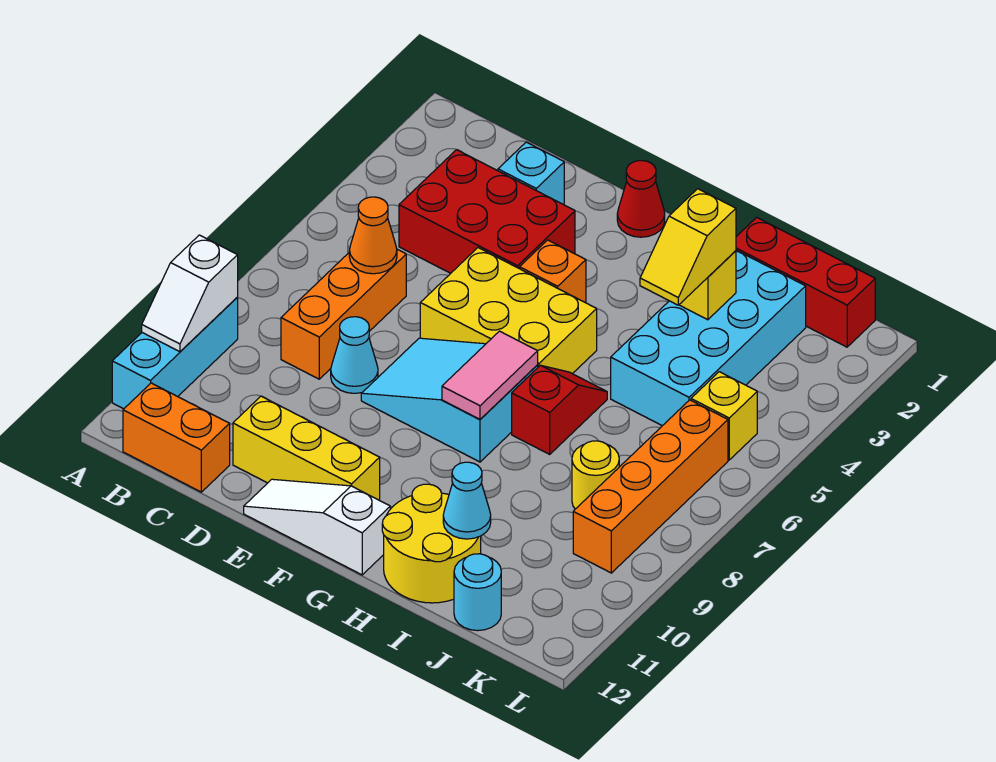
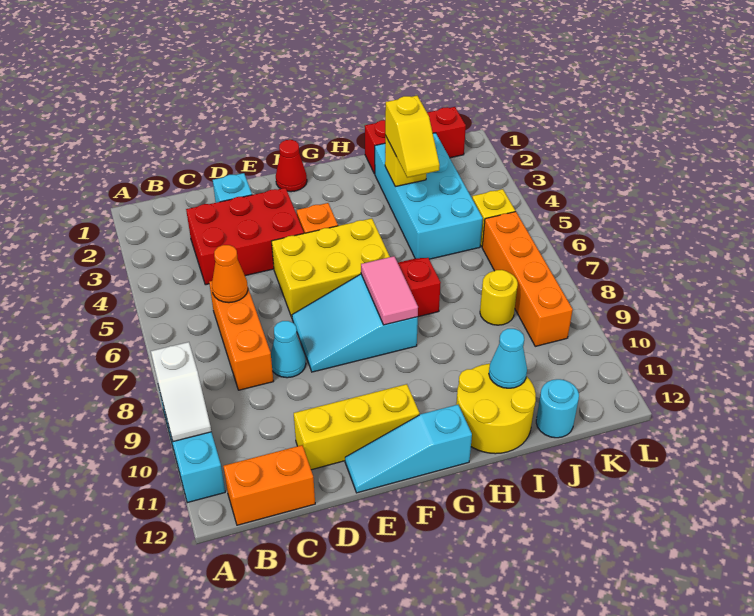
white slope E12:G12 level 1 top G -> cyan slope E12:G12 level 1 top G

